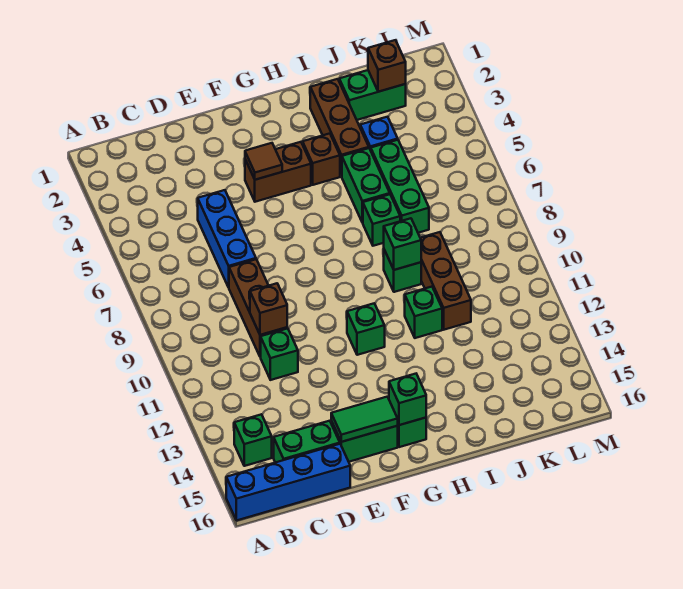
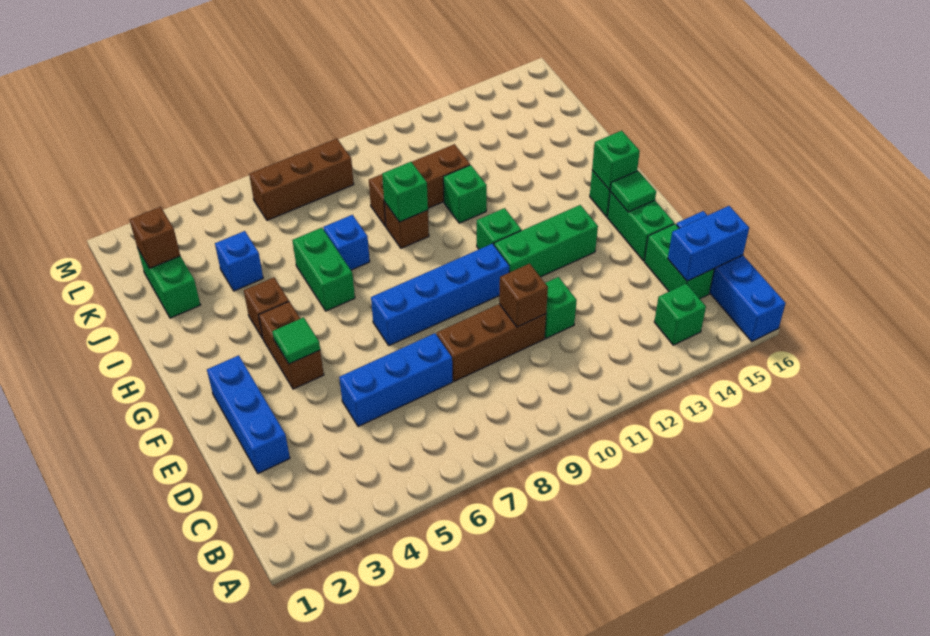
none -> blue brick C15:C16 level 2
none -> blue brick D2:F2 level 1
green tile E15:F15 level 2 -> green tile F15 level 2
brown tile F4 level 2 -> green tile F4 level 2
none -> blue brick F7:F10 level 1
brown brick I2:I4 level 1 -> brown brick L6:L8 level 1
green brick I5:I6 level 1 -> green brick H6:I6 level 1
green brick I7 level 1 -> blue brick I7 level 1
green brick I9 level 1 -> brown brick I9 level 1
green brick J5:J7 level 1 -> green brick F11:F13 level 1

